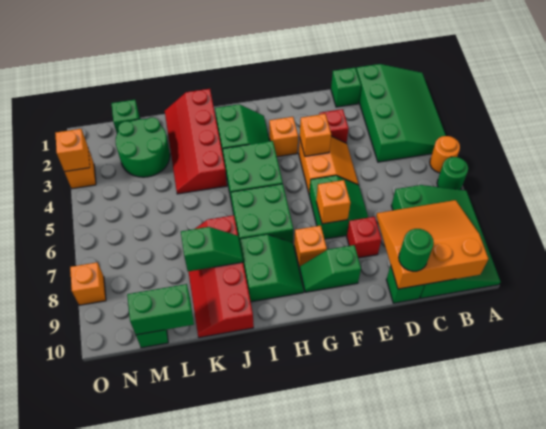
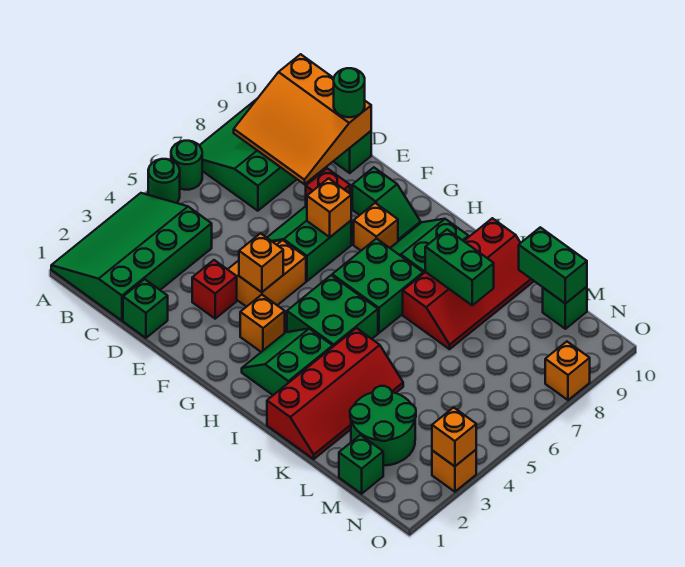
orange round brick A5 level 1 -> green round brick A5 level 1
green slope J8:K8 level 2 top K -> green brick J8:K8 level 2

